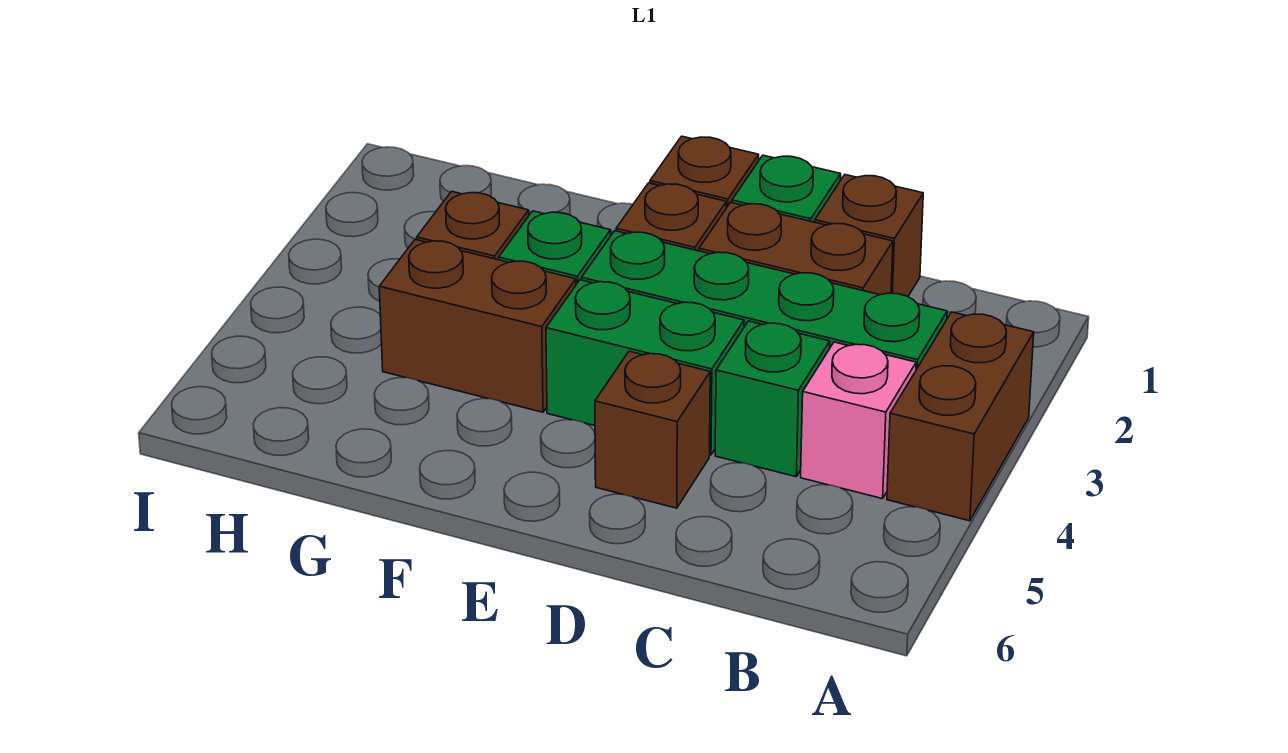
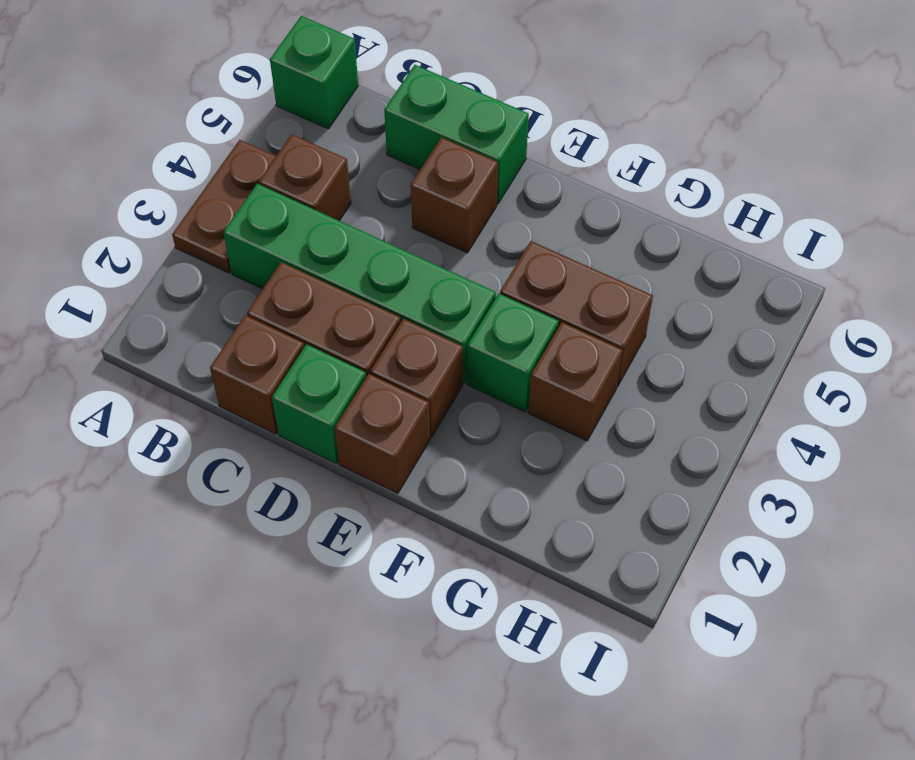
brown brick A3:A4 level 1 -> brown plate A3:A4 level 1
pink brick B4 level 1 -> brown brick B4 level 1
green brick C4 level 1 -> green brick A6 level 1
green brick D4:E4 level 1 -> green brick C6:D6 level 1

